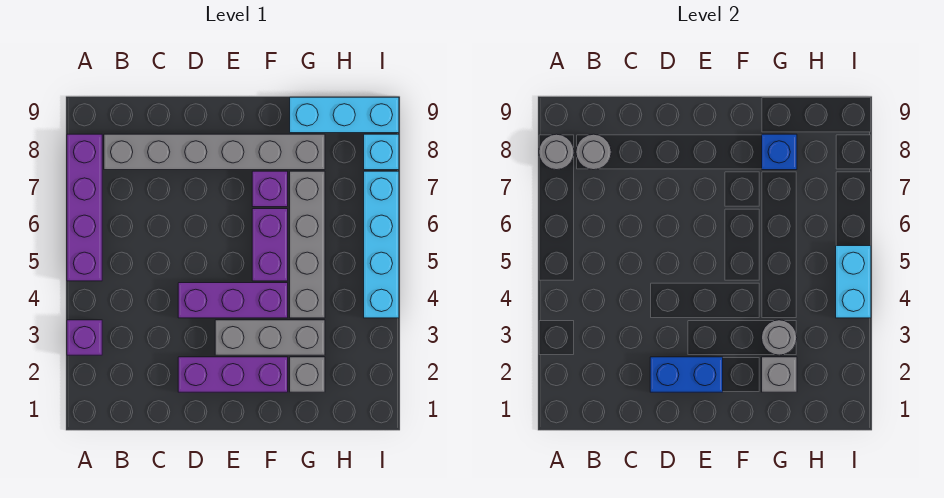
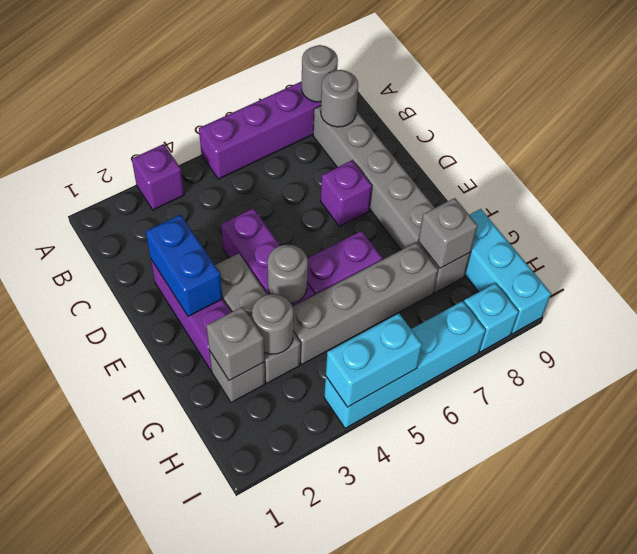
none -> grey round brick F4 level 2
purple brick F7 level 1 -> purple brick D7 level 1
blue brick G8 level 2 -> grey brick G8 level 2

